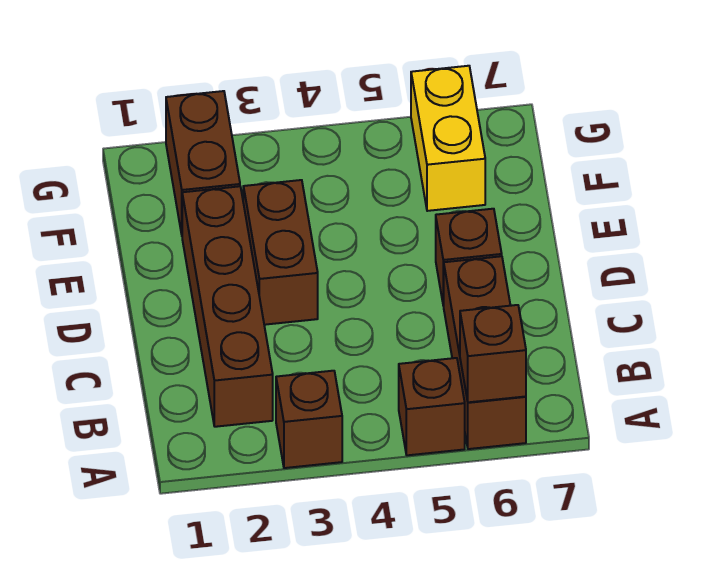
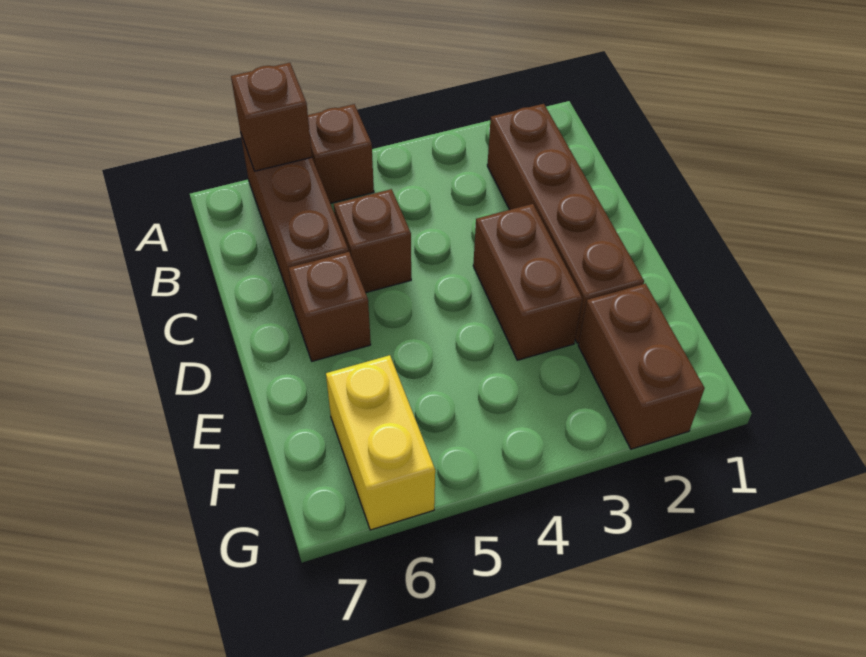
brown brick A3 level 1 -> brown brick C5 level 1

